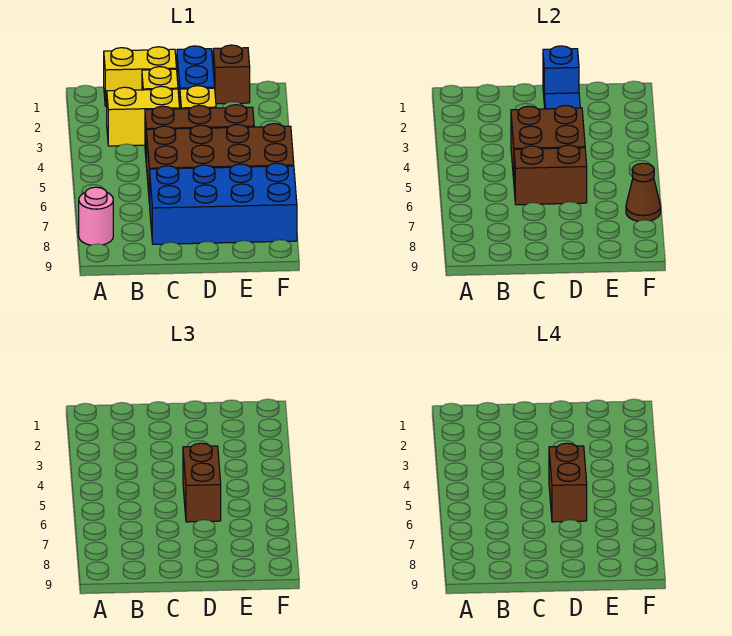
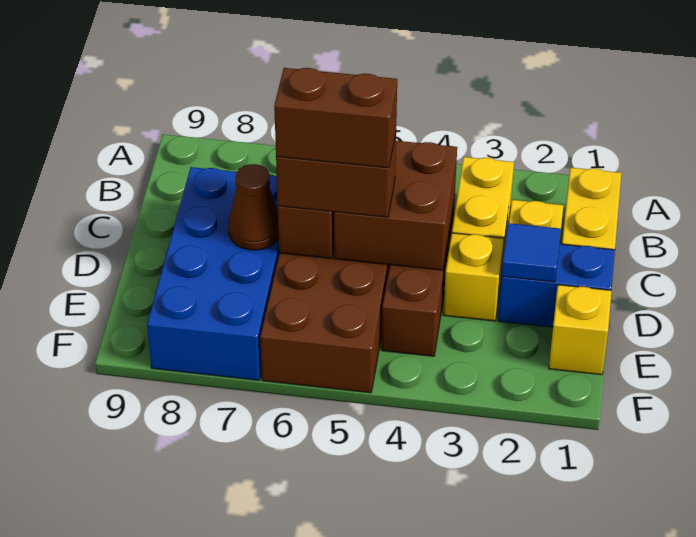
pink round brick A8 level 1 -> none
blue brick D1 level 2 -> none
brown brick E1 level 1 -> yellow brick E1 level 1
brown cone F7 level 2 -> brown cone D7 level 2

